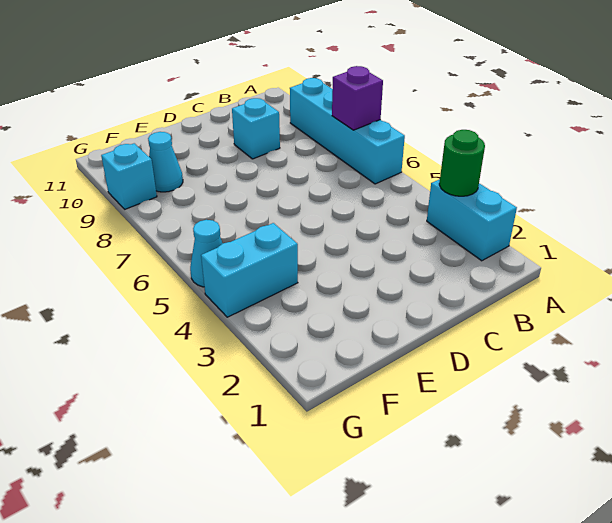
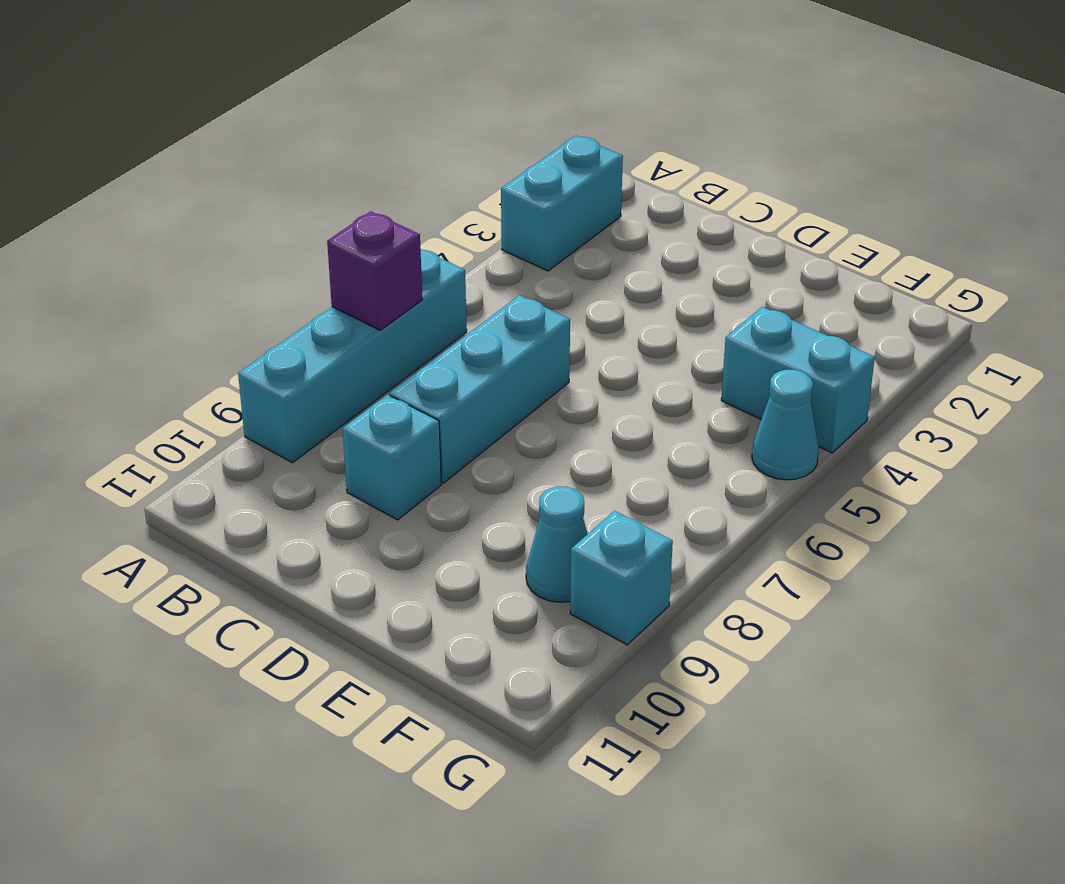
green round brick A3 level 2 -> none
none -> cyan brick C6:C8 level 1

